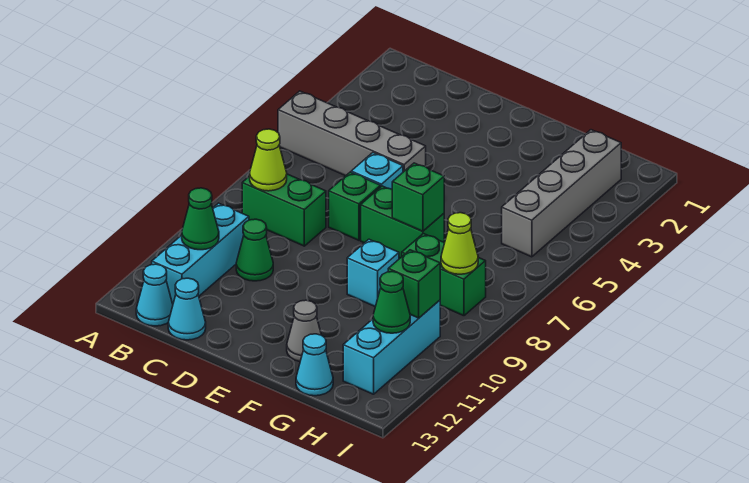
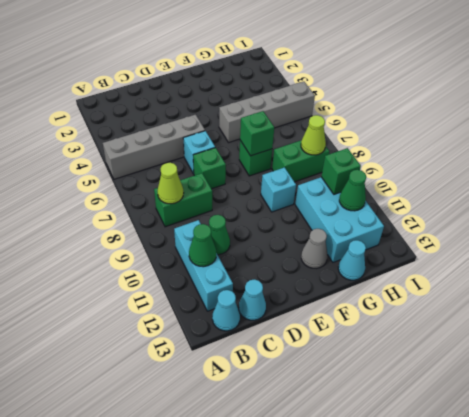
green brick E7:F7 level 1 -> green brick F7 level 1
grey brick H2:H5 level 1 -> grey brick F5:I5 level 1
cyan brick H10:H12 level 1 -> cyan brick G10:H12 level 1

